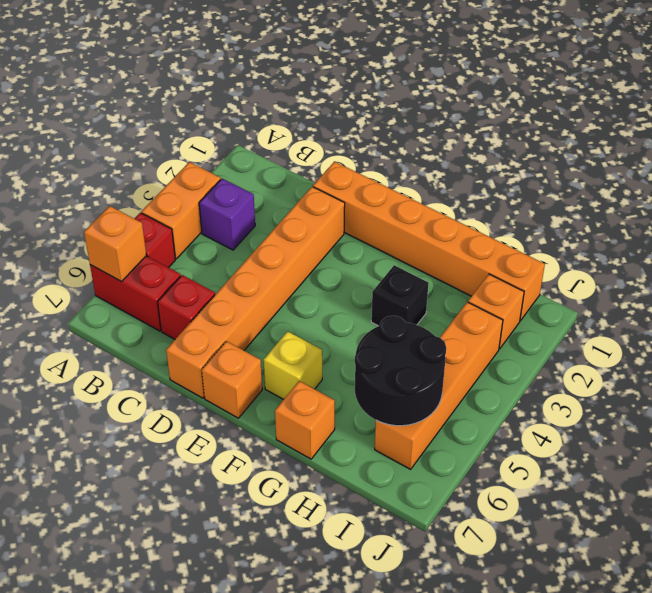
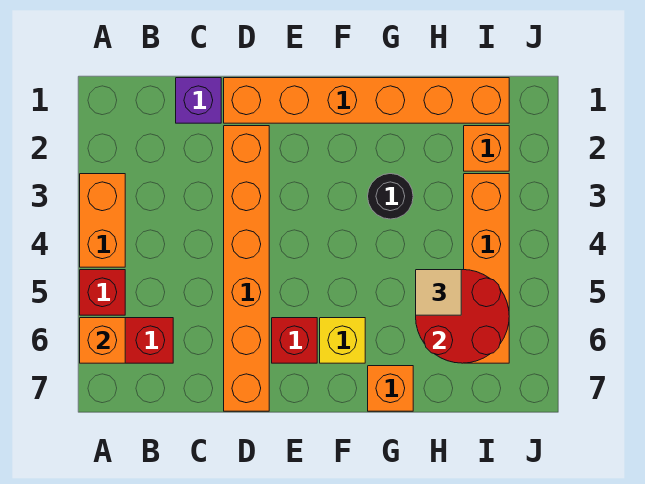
purple brick B3 level 1 -> purple brick C1 level 1
red brick C6 level 1 -> red brick E6 level 1
orange brick E7 level 1 -> none
black brick G3 level 1 -> black round brick G3 level 1
black round brick H5:I6 level 2 -> red round brick H5:I6 level 2
none -> tan tile H5 level 3

